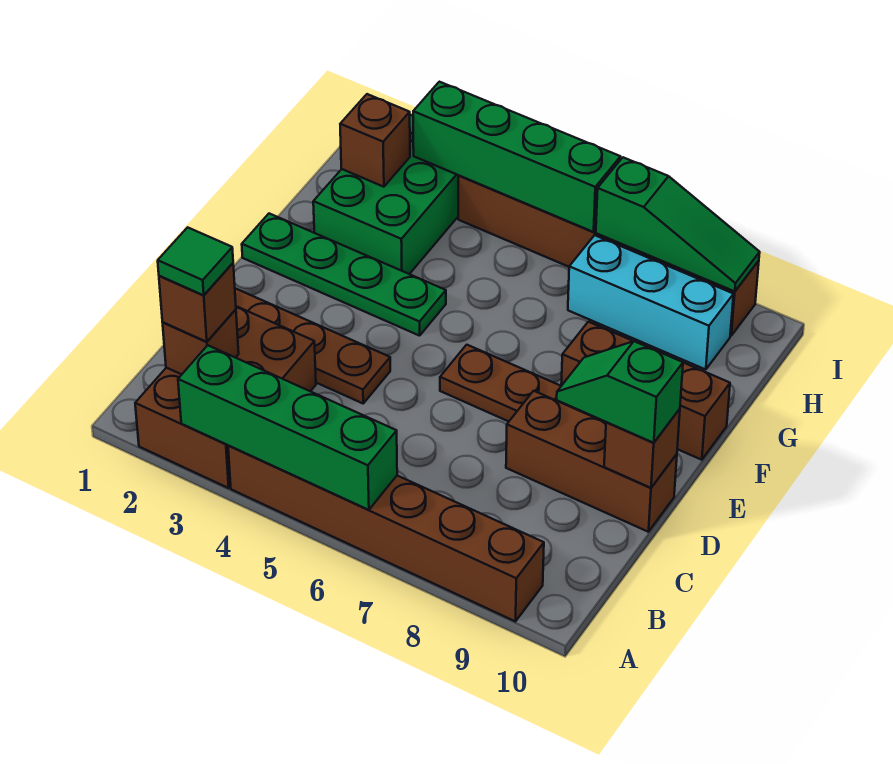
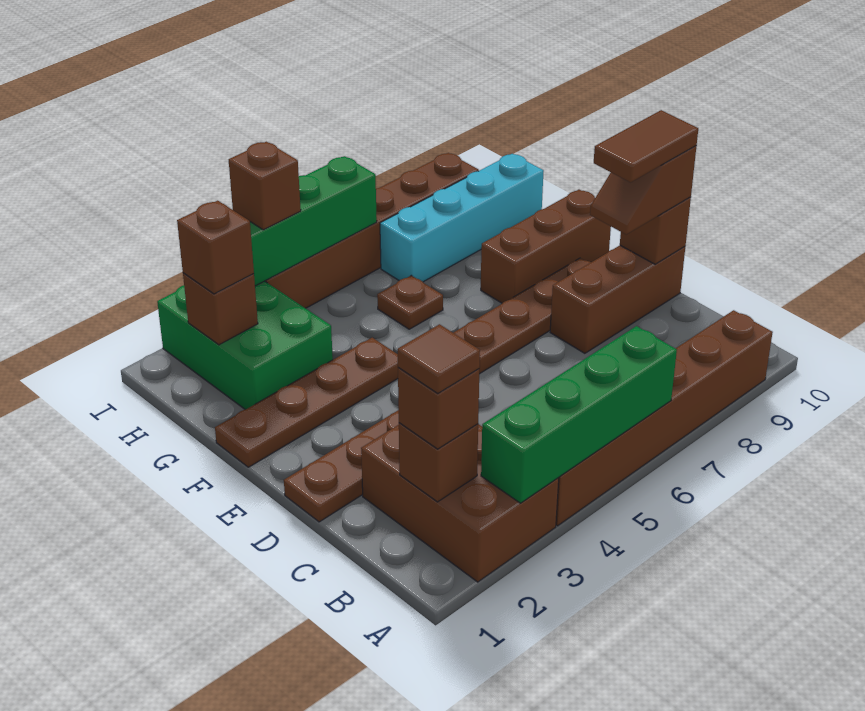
green tile B2 level 4 -> brown tile B2 level 4
green slope D9:D10 level 3 top 10 -> brown slope D9:D10 level 3 top 10
none -> brown tile D9:D10 level 4
green plate F1:F4 level 1 -> brown plate F1:F4 level 1
none -> brown plate G6 level 1
none -> brown brick H2 level 3
cyan brick H7:H9 level 1 -> cyan brick H7:H10 level 1
none -> brown brick I4 level 3
green slope I7:I9 level 2 top 7 -> none

